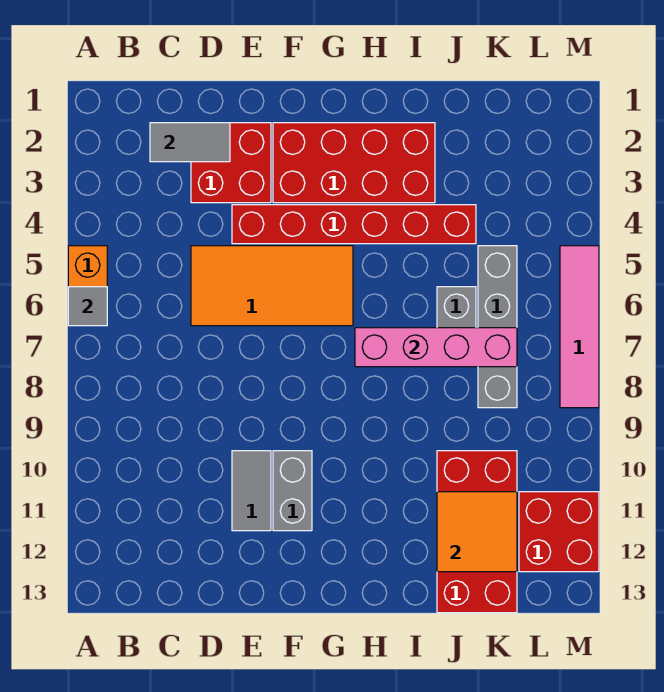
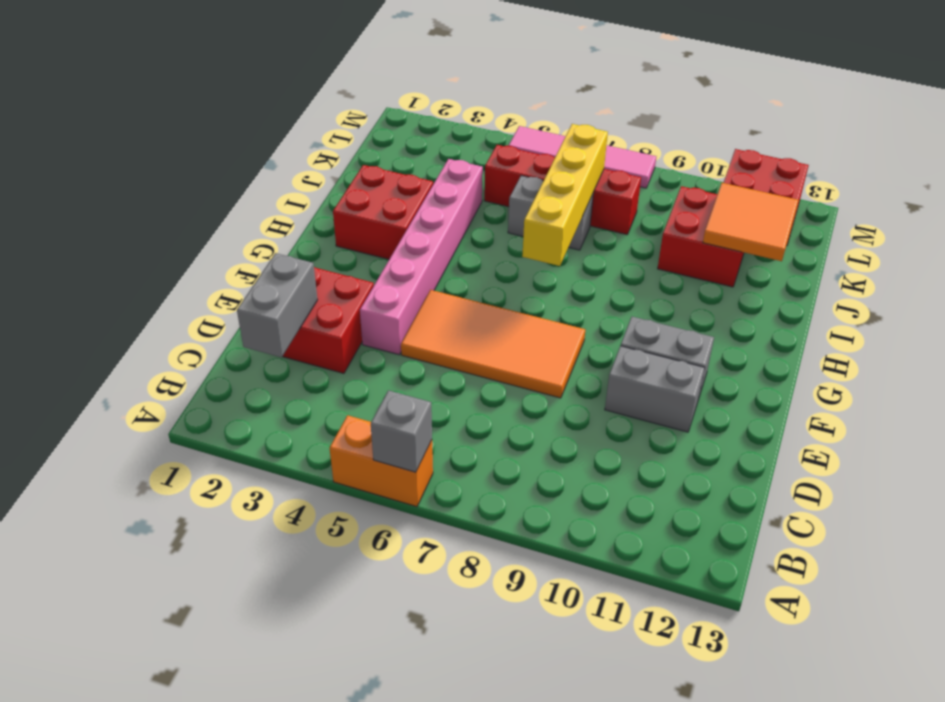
grey tile A6 level 2 -> grey brick A6 level 2
grey tile C2:D2 level 2 -> grey brick C2:D2 level 2
orange tile D5:G6 level 1 -> orange tile E5:F8 level 1
red brick E4:J4 level 1 -> pink brick E4:J4 level 1
grey tile E10:E11 level 1 -> grey brick E10:E11 level 1
red brick F2:I3 level 1 -> red brick H2:I3 level 1
pink brick H7:K7 level 2 -> yellow brick H7:K7 level 2
red brick J10:K13 level 1 -> red brick J10:K11 level 1
grey brick K5:K8 level 1 -> red brick K5:K8 level 1

